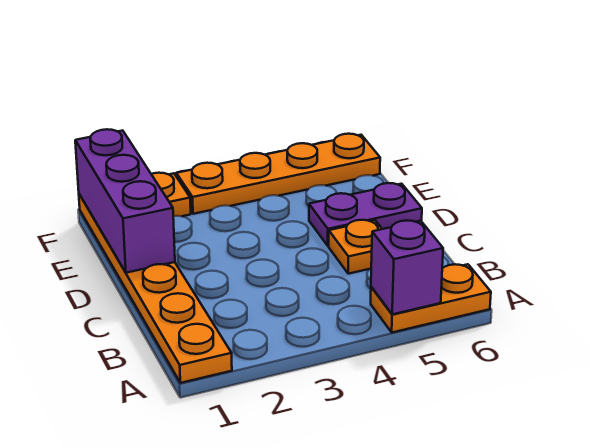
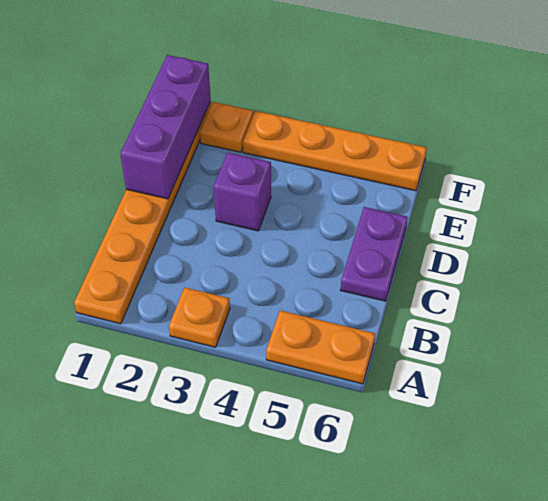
purple brick A5 level 2 -> purple brick D3 level 1
orange plate C5 level 1 -> orange plate A3 level 1
purple plate D5:D6 level 1 -> purple plate C6:D6 level 1

